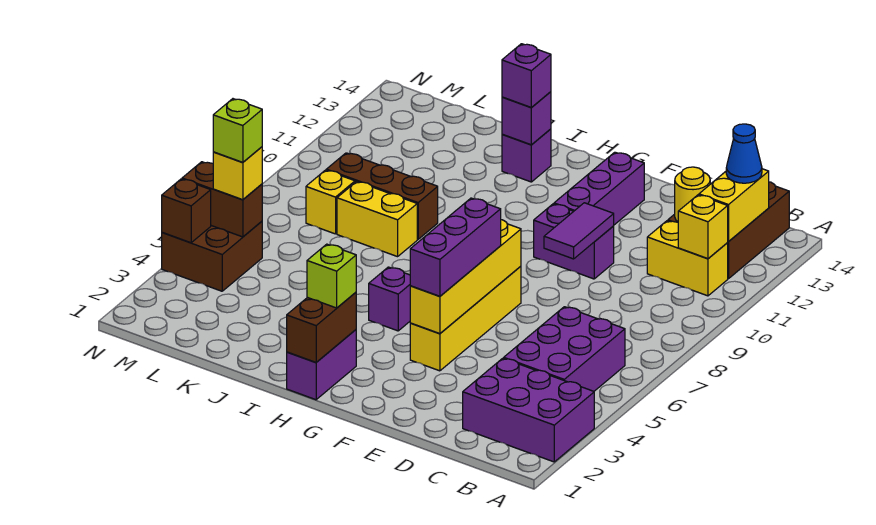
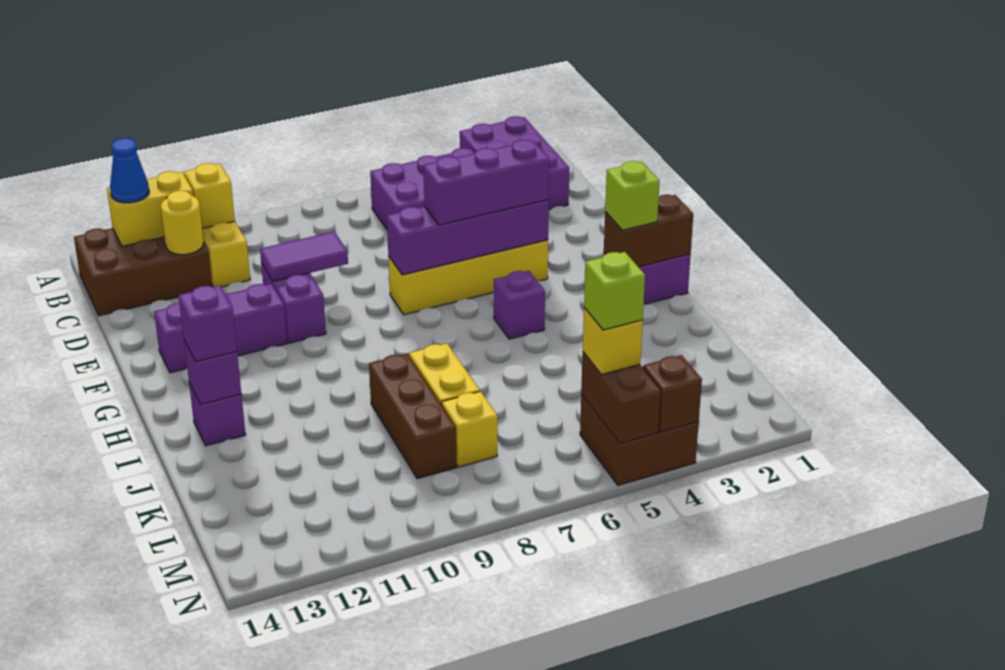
yellow brick F4:F7 level 2 -> purple brick F4:F7 level 2

